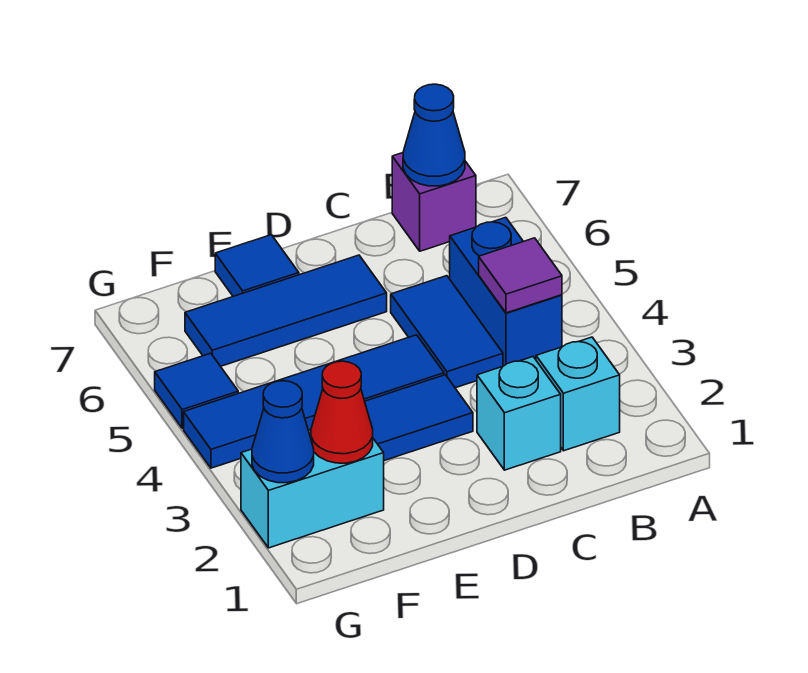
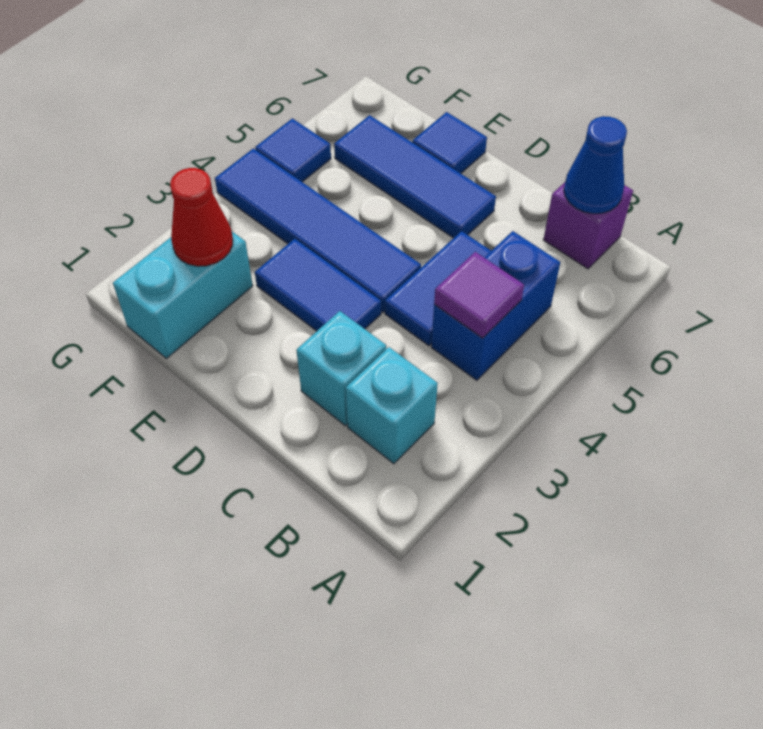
cyan brick F2:G2 level 1 -> cyan brick F1:F2 level 1
blue cone G2 level 2 -> none

